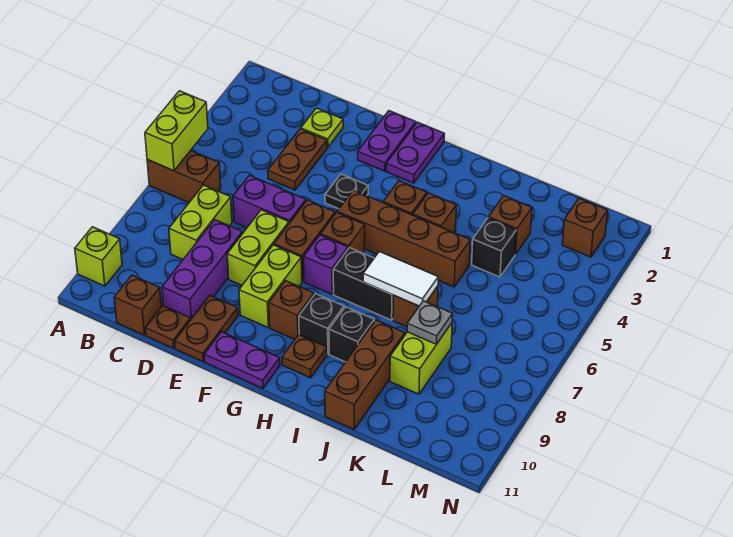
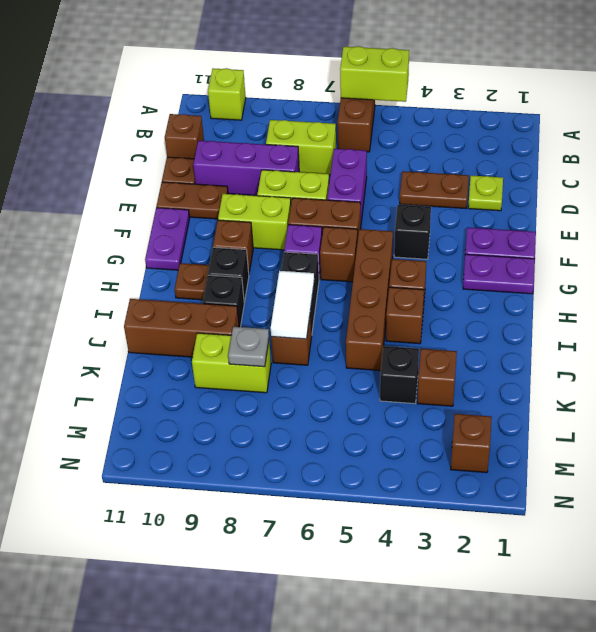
black plate F4 level 1 -> black brick F4 level 1

